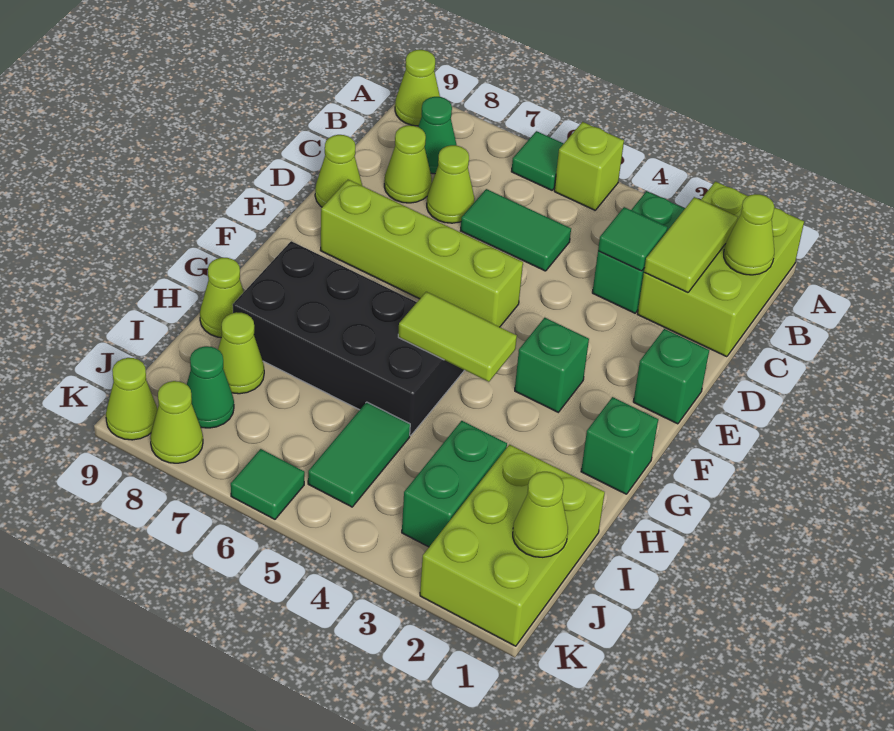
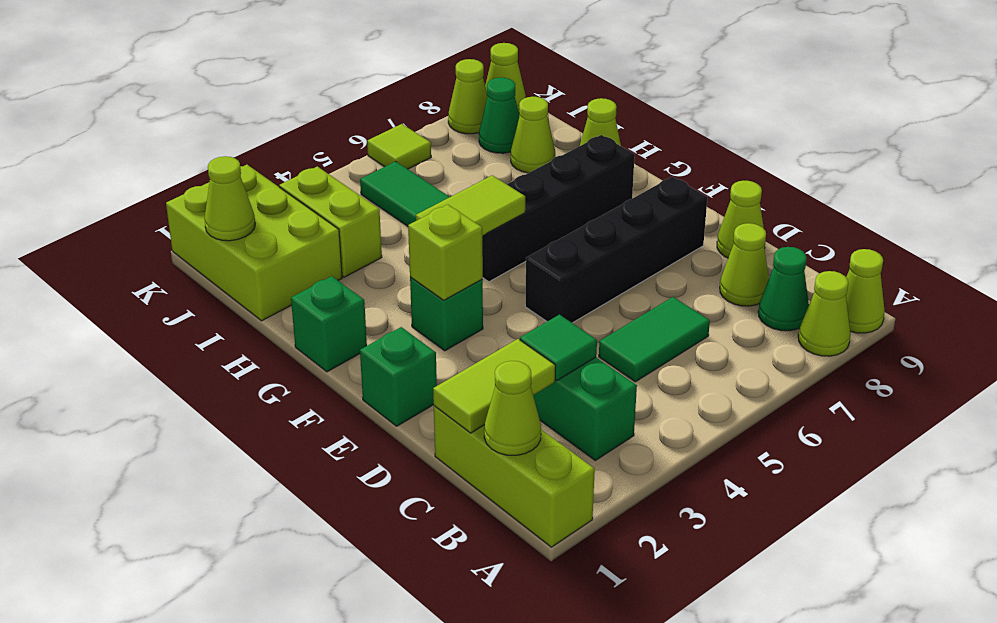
lime brick A1:C2 level 1 -> lime brick A1:C1 level 1
lime brick A5 level 1 -> lime brick F3 level 2
green tile A6 level 1 -> none
lime tile B2:C2 level 2 -> lime tile C1:C2 level 2
lime cone C7 level 1 -> lime cone A8 level 1
lime brick E5:E8 level 1 -> black brick E5:E8 level 1
black brick G5:H8 level 1 -> black brick G5:G8 level 1
green brick I3:J3 level 1 -> lime brick I3:J3 level 1
green tile K6 level 1 -> lime tile K6 level 1

